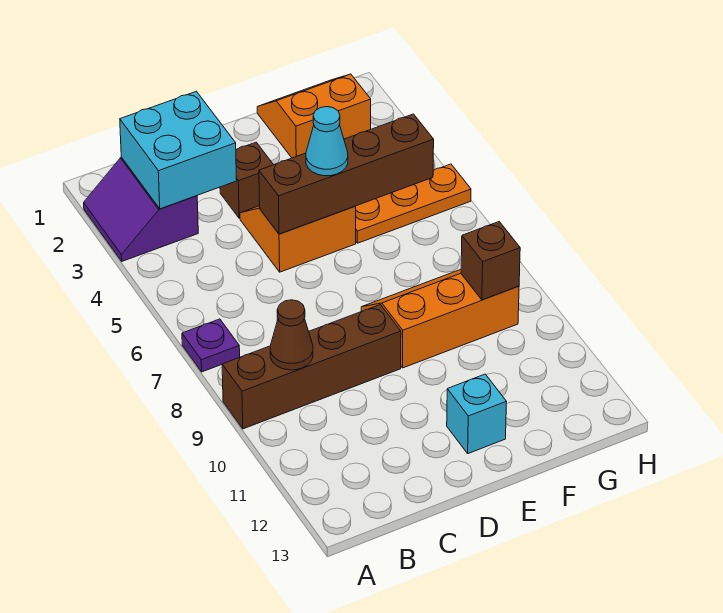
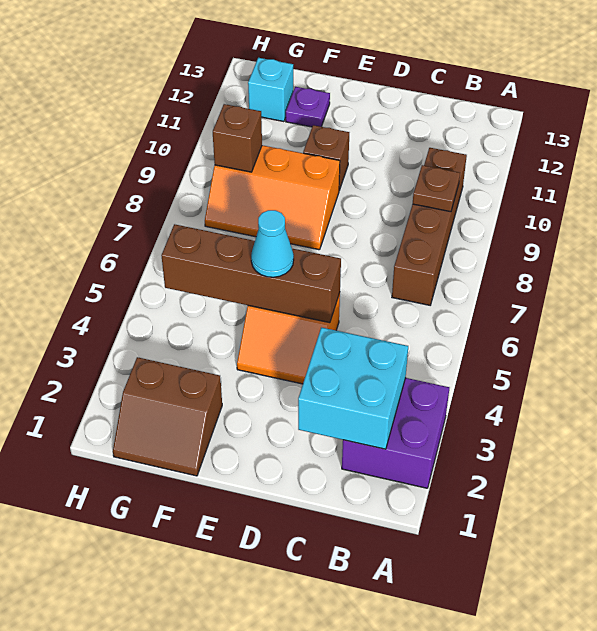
purple slope A2:B3 level 1 top B -> purple brick A2:B3 level 1
purple plate A7 level 1 -> purple plate F12 level 1
brown brick A9:D9 level 1 -> brown brick B7:B10 level 1
brown cone B9 level 2 -> brown plate B9 level 2
brown brick D3 level 1 -> brown brick E10 level 1
cyan brick E12 level 1 -> cyan brick G12 level 1
orange slope F1:G2 level 1 top 2 -> brown slope F1:G2 level 1 top 2
orange plate F5:H5 level 1 -> none

